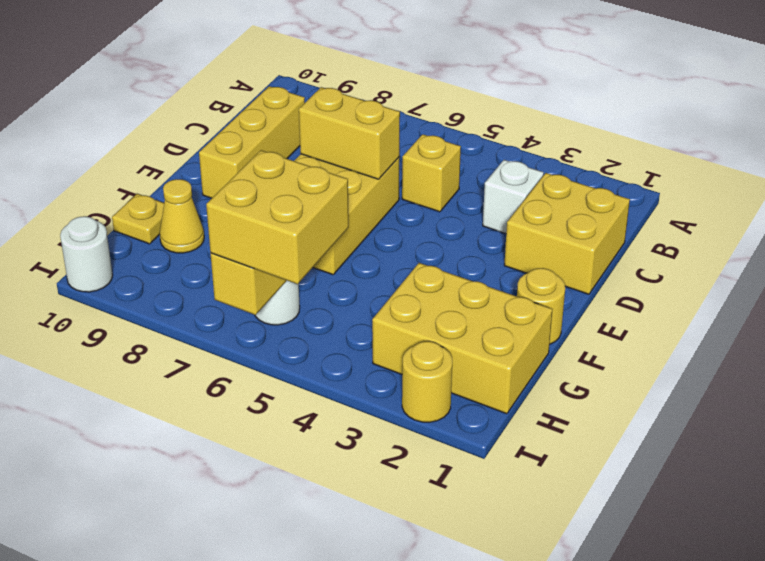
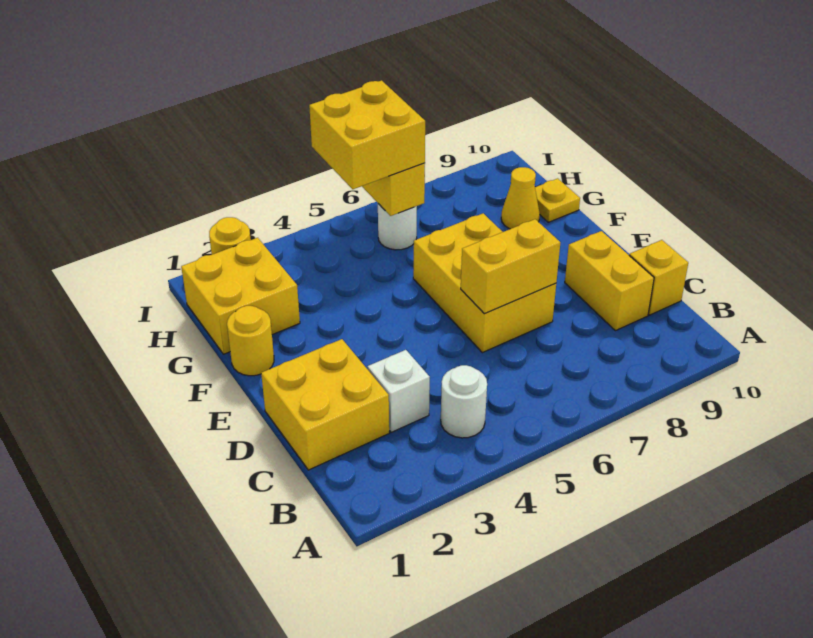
yellow brick C5 level 1 -> yellow brick C10 level 1
yellow brick C9:E9 level 1 -> yellow brick C9:D9 level 1
yellow brick G1:H3 level 1 -> yellow brick G1:H2 level 1
white round brick I10 level 1 -> white round brick B4 level 1

